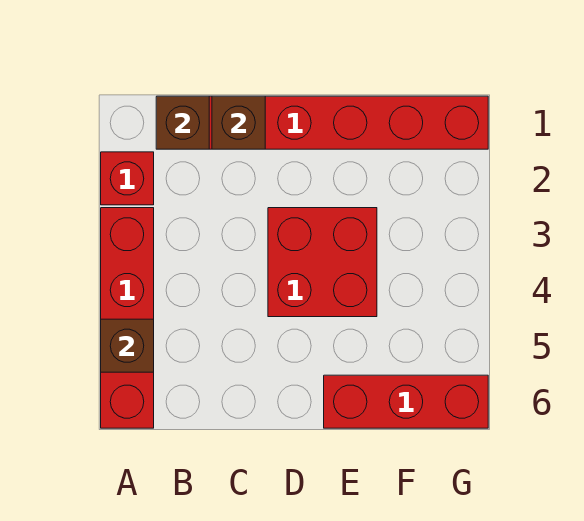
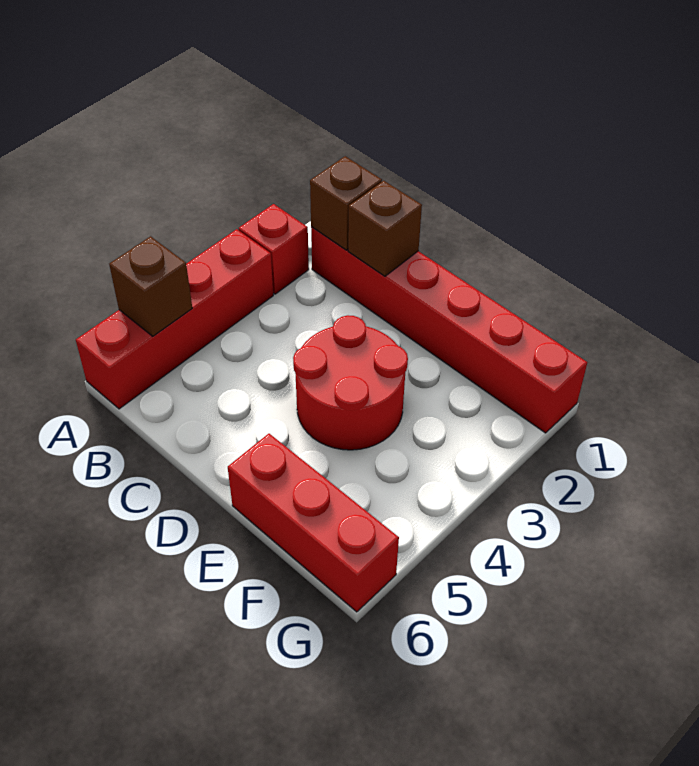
red brick D3:E4 level 1 -> red round brick D3:E4 level 1

